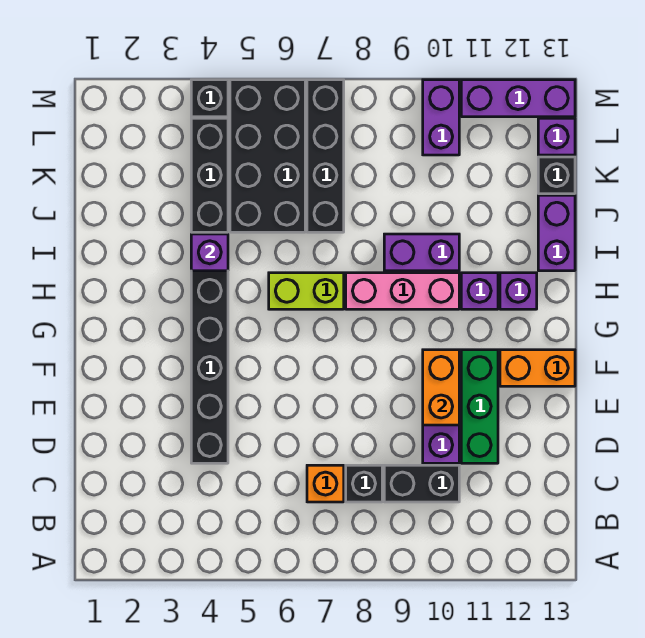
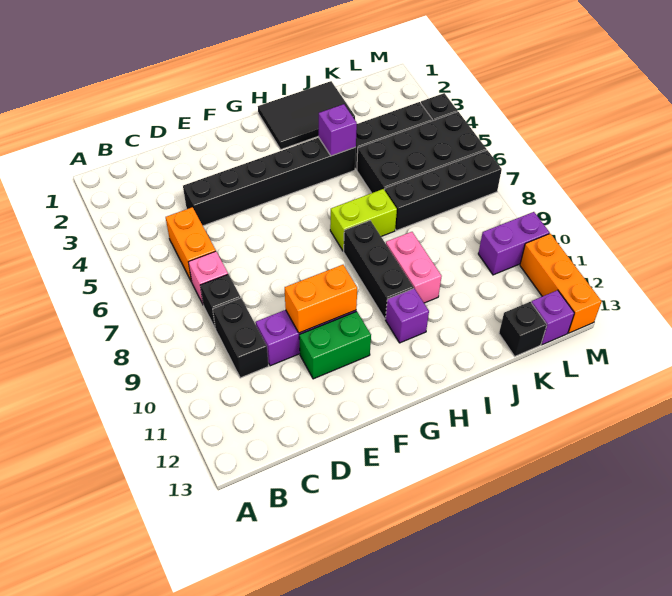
orange brick C7 level 1 -> pink brick C7 level 1
green brick D11:F11 level 1 -> green brick E11:F11 level 1
orange brick F12:F13 level 1 -> orange brick C5:C6 level 1
none -> black tile H1:J2 level 1
lime brick H6:H7 level 1 -> lime brick H7:I7 level 1
pink brick H8:H10 level 1 -> black brick H8:H10 level 1
purple brick H12 level 1 -> none
purple brick I9:I10 level 1 -> pink brick I9:I10 level 1
purple brick I13:J13 level 1 -> none
purple brick M11:M13 level 1 -> orange brick M11:M13 level 1

